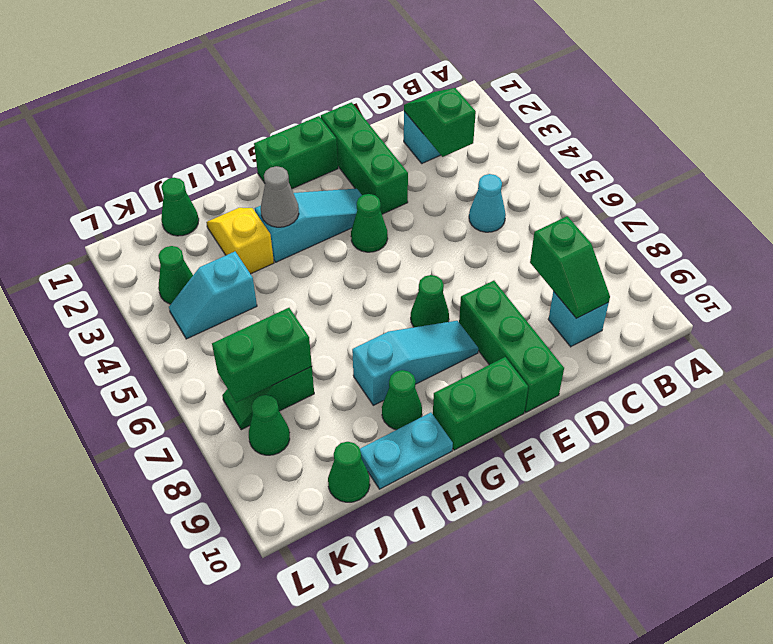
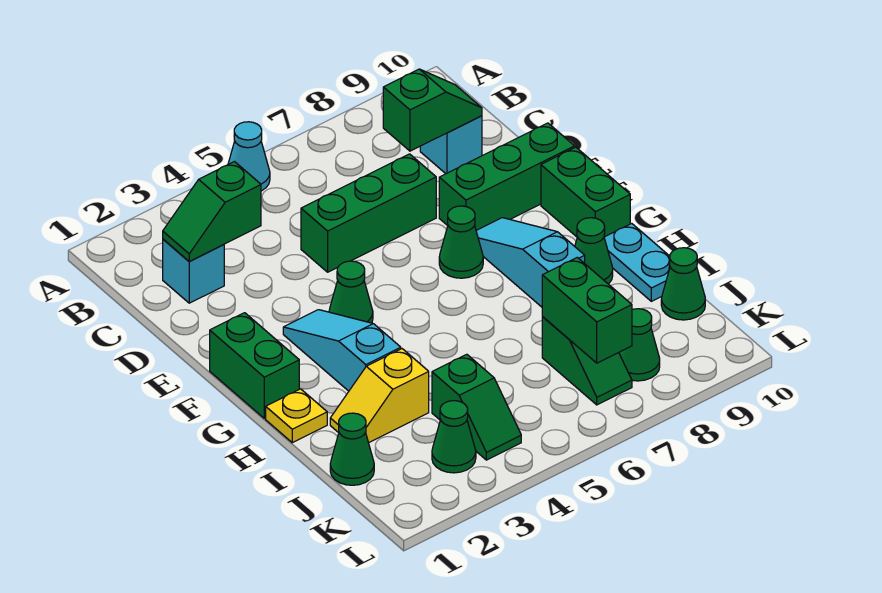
cyan cone C5 level 1 -> cyan cone A5 level 1
green brick E1:E3 level 1 -> green brick D5:D7 level 1
none -> yellow plate H1 level 1
grey cone H3 level 2 -> none
cyan slope J4:K4 level 1 top J -> green slope J4:K4 level 1 top J

